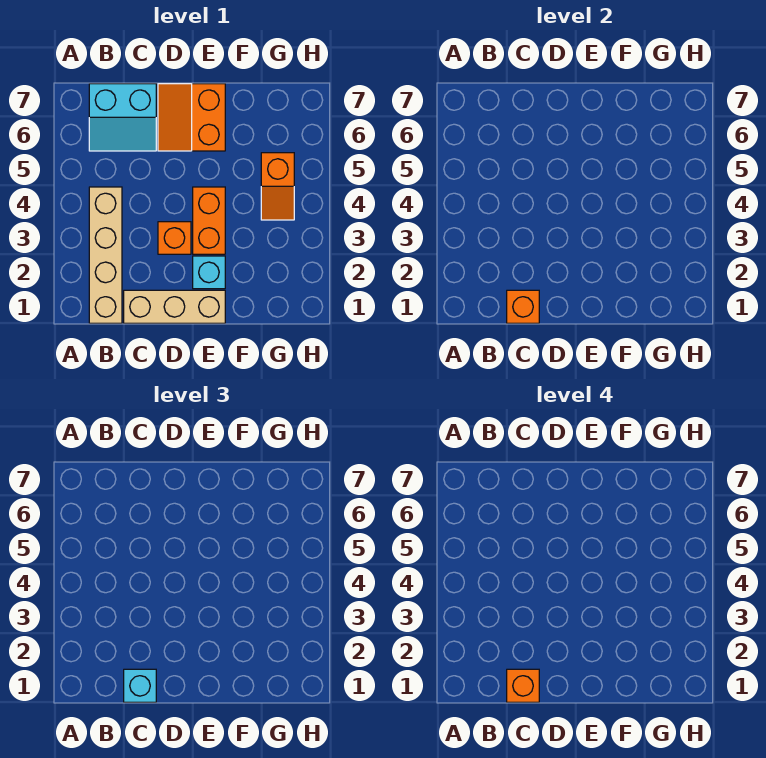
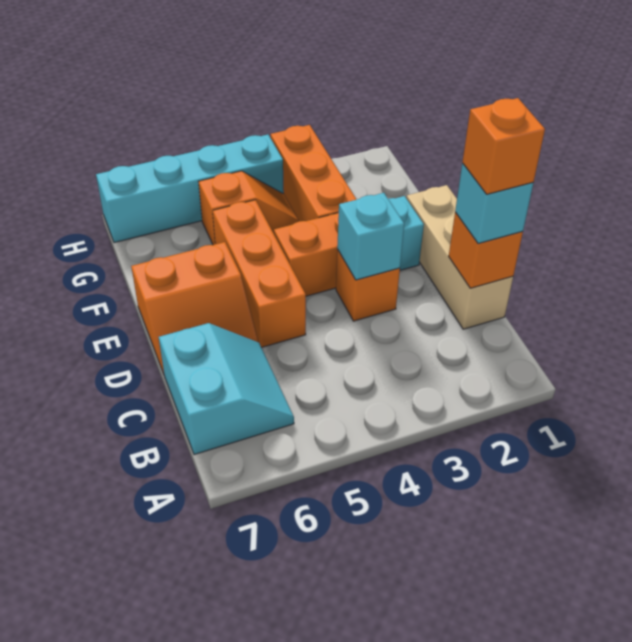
tan brick B1:B4 level 1 -> none
none -> cyan brick D3 level 2
none -> orange brick D5:F5 level 1
none -> orange brick F3:H3 level 1
none -> cyan brick H4:H7 level 1

